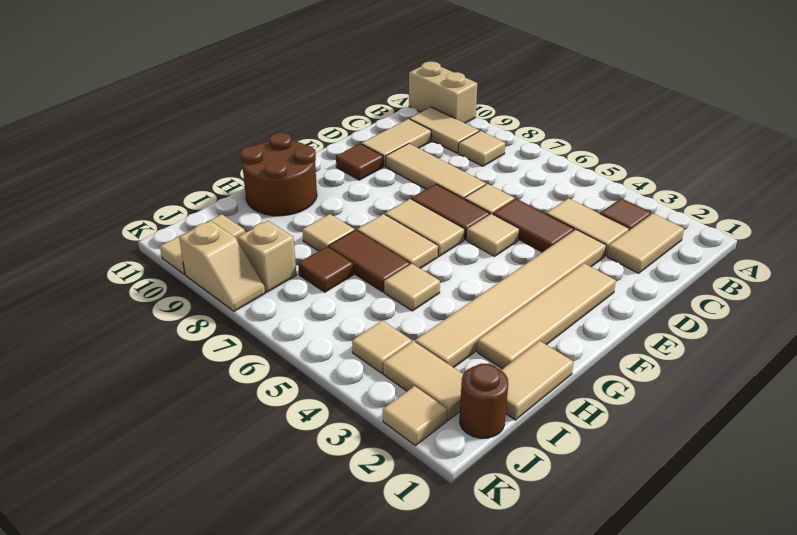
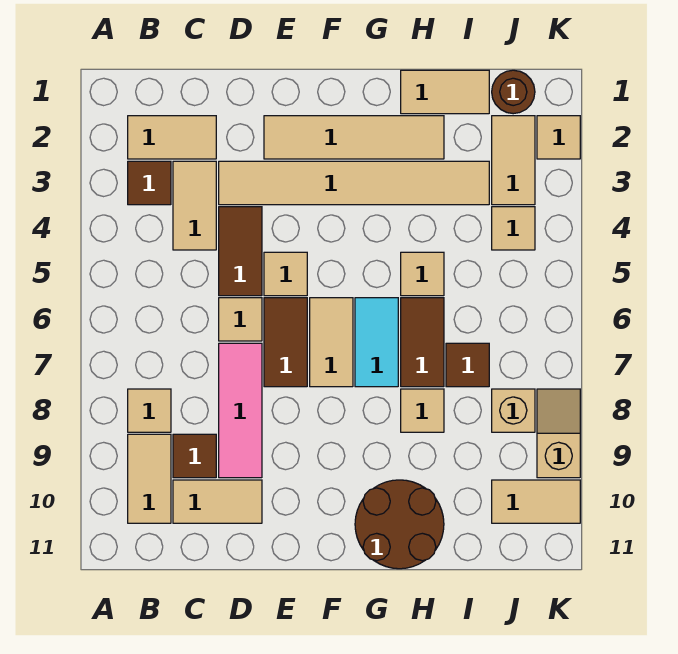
tan brick A10:A11 level 1 -> none
tan tile D7:D9 level 1 -> pink tile D7:D9 level 1
brown tile E10 level 1 -> brown tile C9 level 1
tan tile G6:G7 level 1 -> cyan tile G6:G7 level 1

